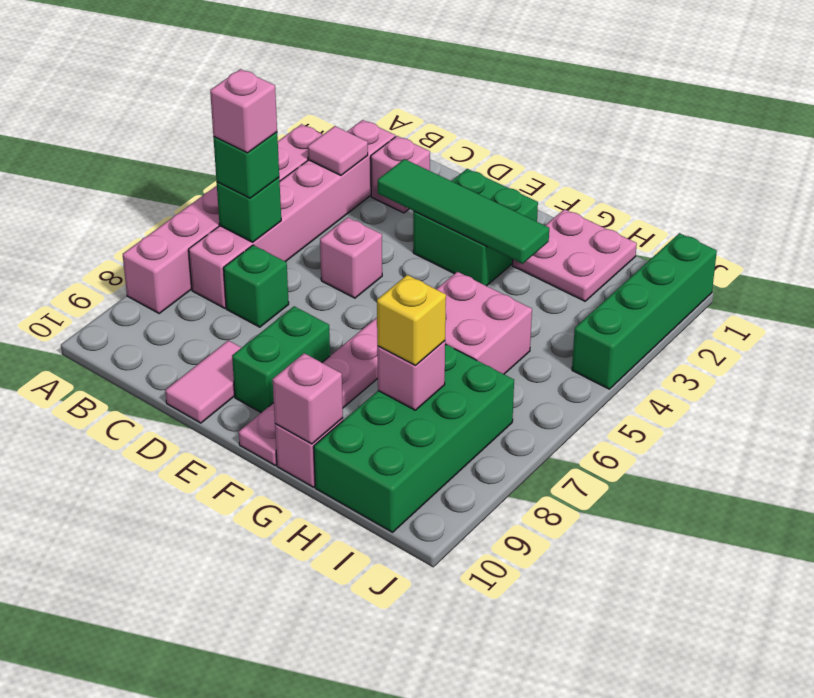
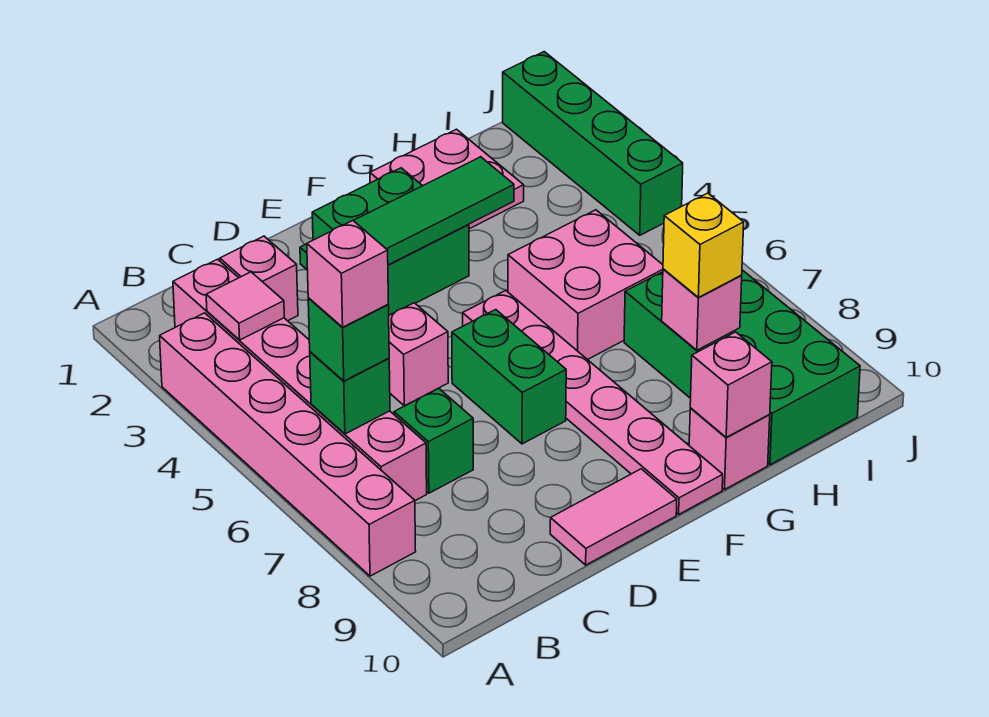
pink tile D9:D10 level 1 -> pink tile D10:E10 level 1
green brick E8:E9 level 1 -> green brick E6:E7 level 1

